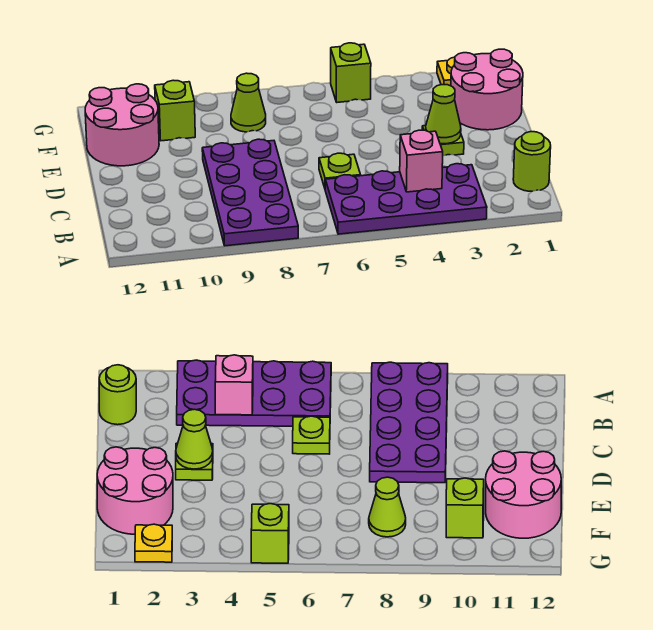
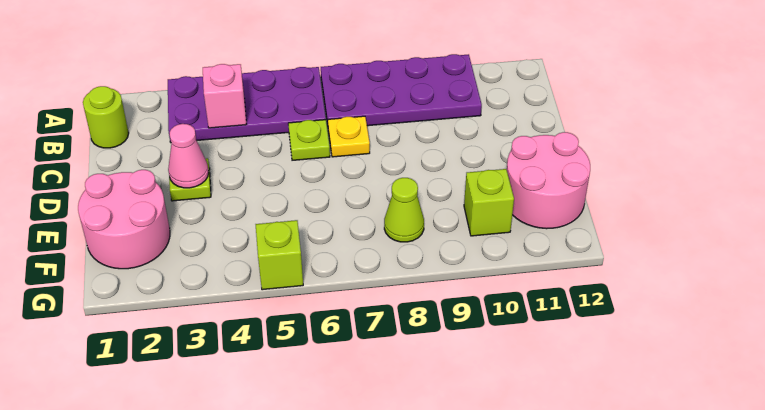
purple plate A8:D9 level 1 -> purple plate A7:B10 level 1
lime cone D3 level 2 -> pink cone D3 level 2
yellow plate G2 level 1 -> yellow plate C7 level 1

